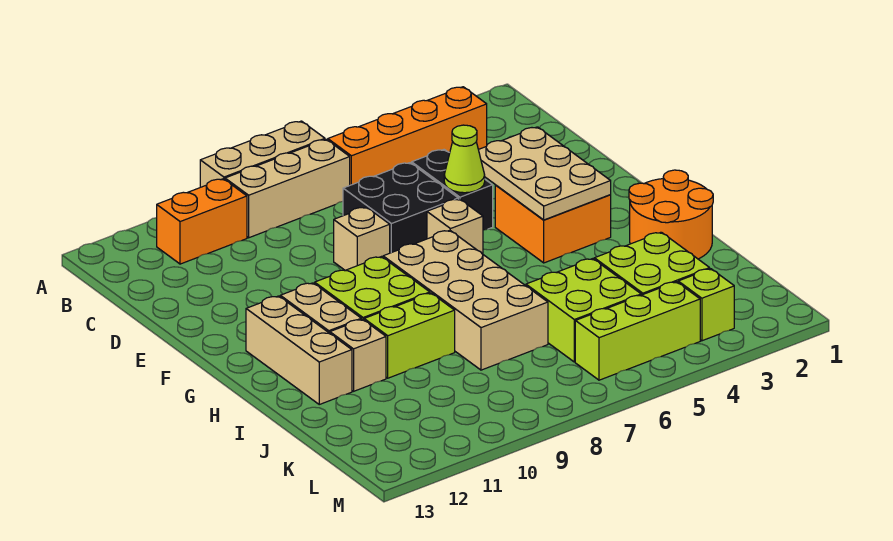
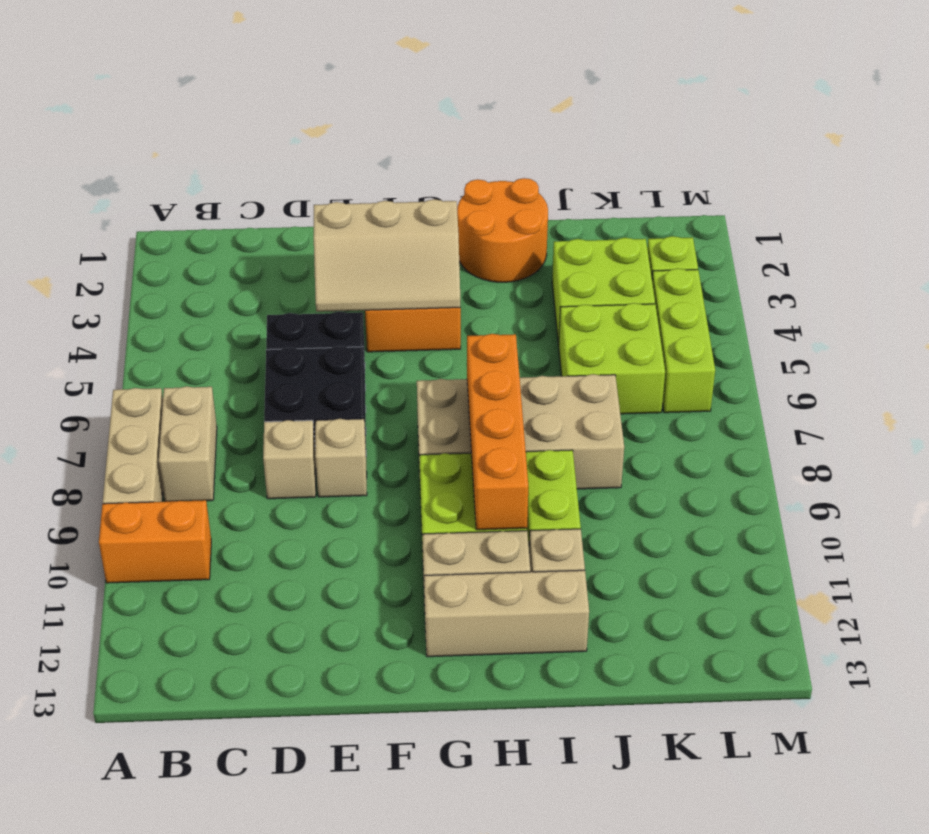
orange brick B3:B6 level 1 -> orange brick H7:H10 level 2
tan brick B7:B9 level 1 -> tan brick B7:B8 level 1
orange brick B10:B11 level 1 -> orange brick A10:B10 level 1
tan plate E3:G4 level 2 -> tan slope E3:G4 level 2 top 3
lime cone E5 level 2 -> none
tan brick F6 level 1 -> tan brick D8 level 1

